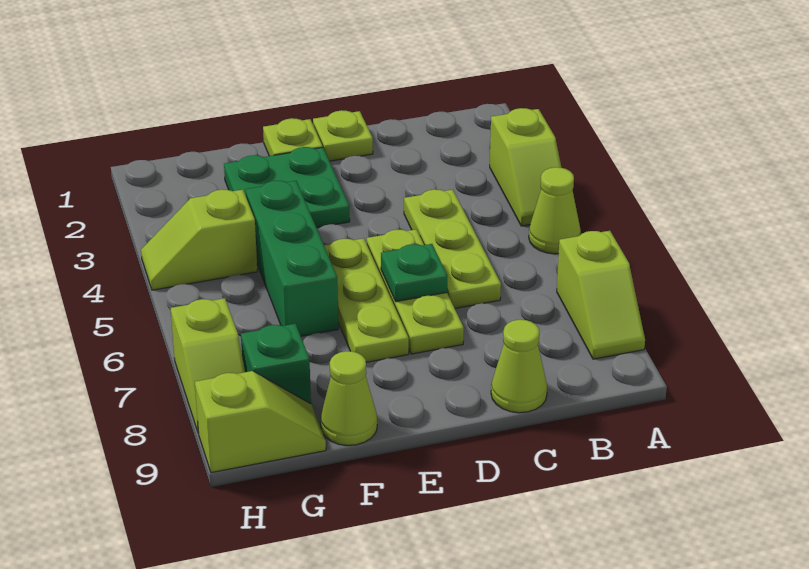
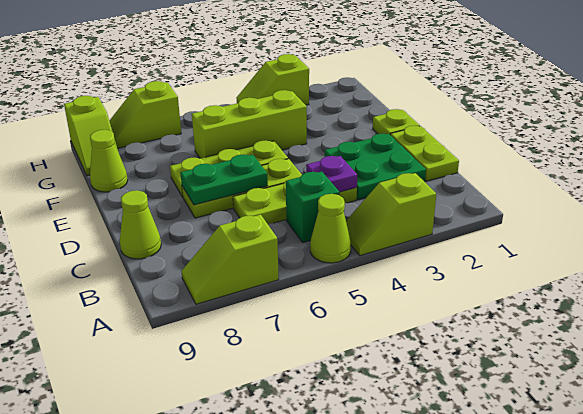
none -> purple plate C4 level 2
lime plate D1 level 1 -> lime plate C1:D1 level 1
green plate D6 level 2 -> green plate D6:D7 level 2
green plate E2:F3 level 1 -> green plate C2:D3 level 1
green brick F4:F6 level 1 -> lime brick F4:F6 level 1
lime slope G4:H4 level 1 top G -> lime slope H3:H4 level 1 top 3
green brick G8 level 1 -> green brick B5 level 1

